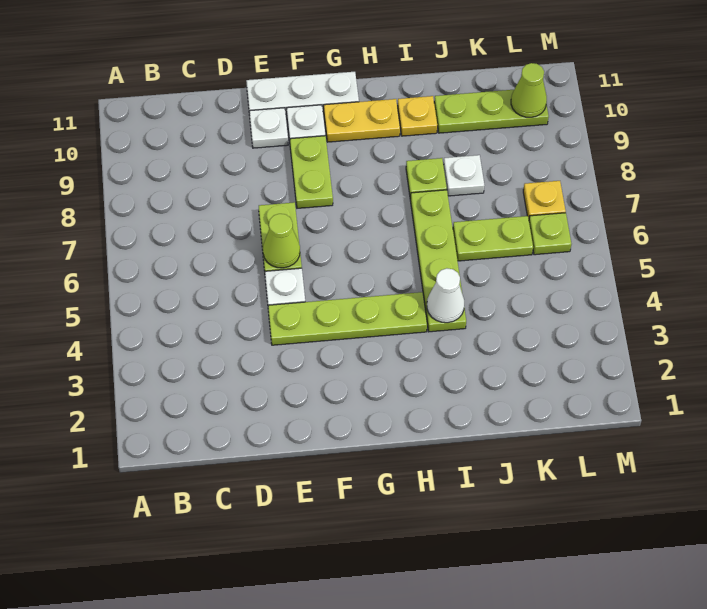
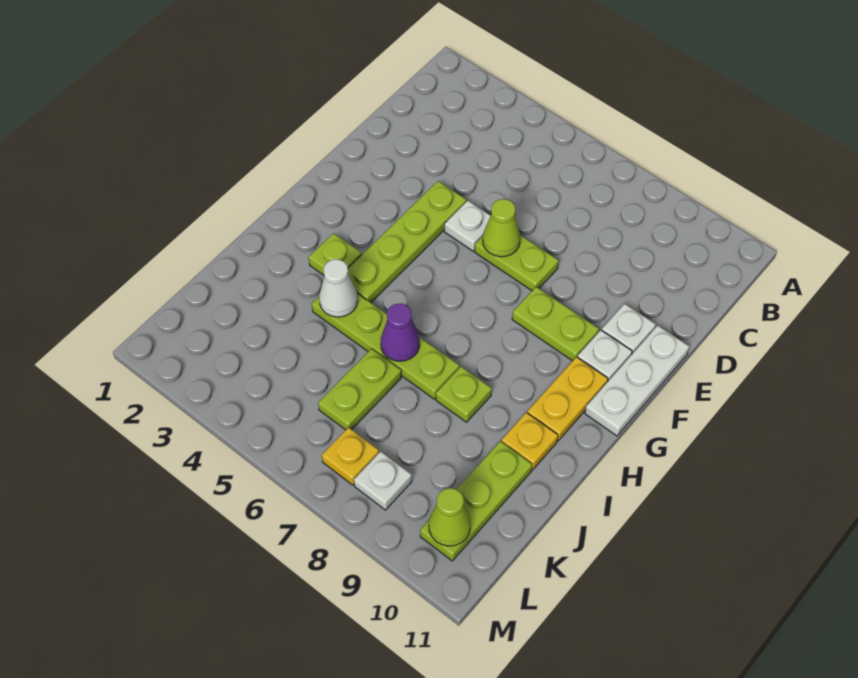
none -> purple cone I6 level 2
white plate J8 level 1 -> white plate L8 level 1
lime plate L6 level 1 -> lime plate H3 level 1

